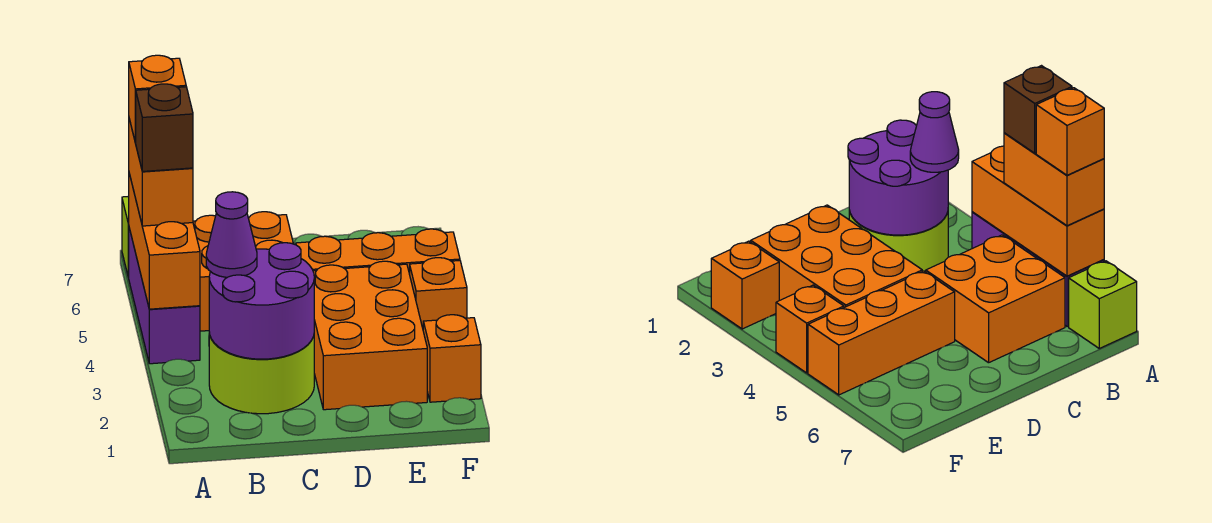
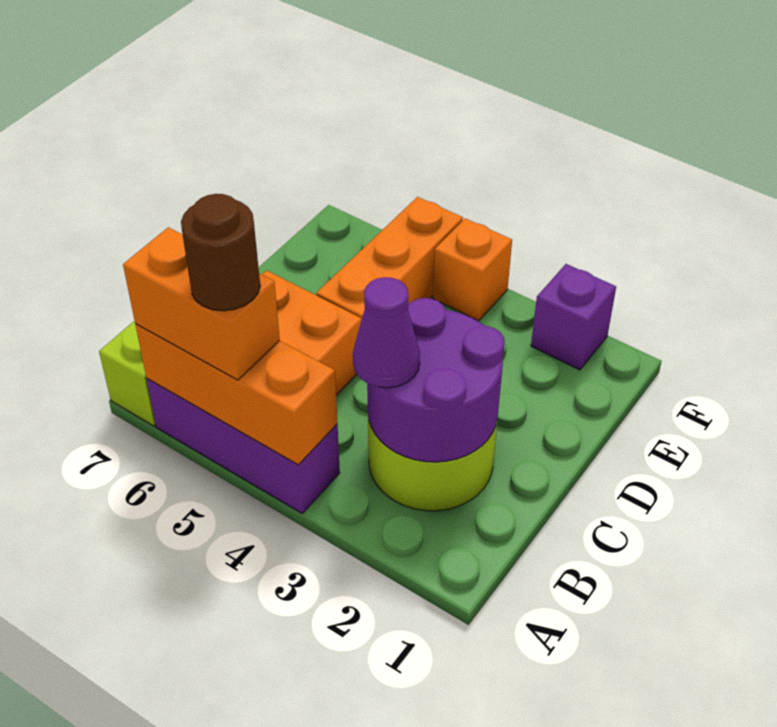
brown brick A5 level 4 -> brown round brick A5 level 4
orange brick A6 level 4 -> none
orange brick D2:E4 level 1 -> none
orange brick F2 level 1 -> purple brick F2 level 1

